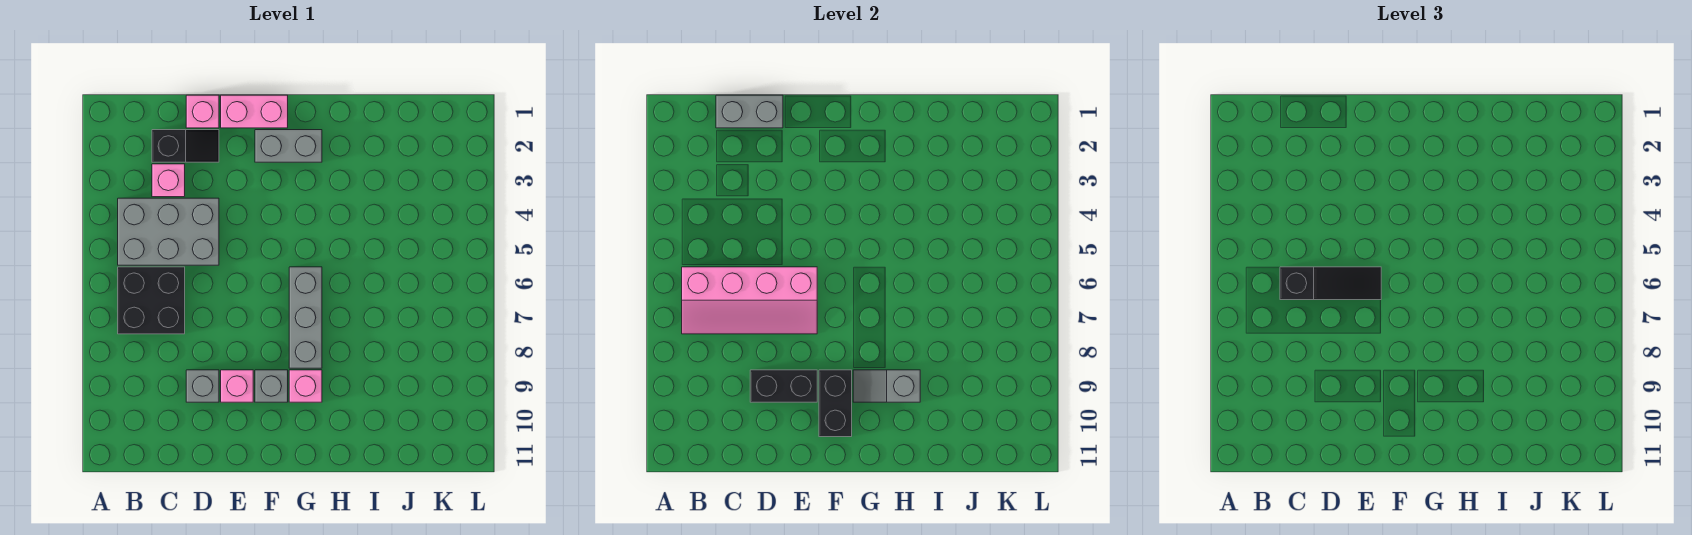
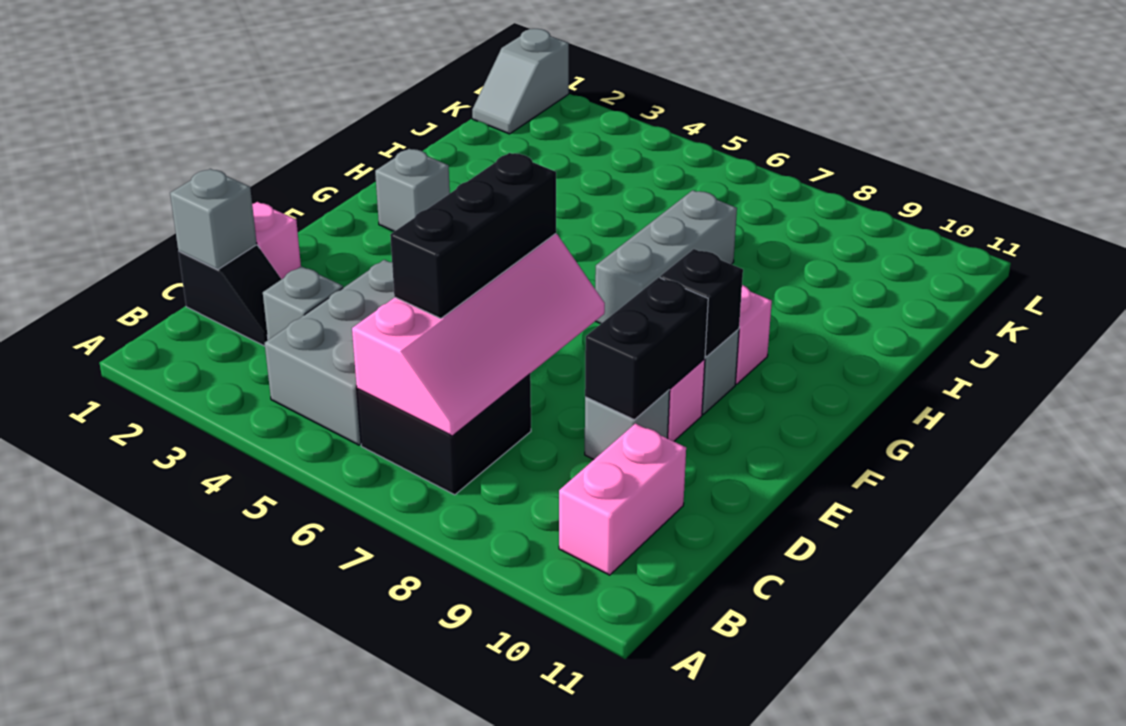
grey brick C1:D1 level 2 -> grey brick C1 level 2
black slope C2:D2 level 1 top C -> black slope C1:C2 level 1 top 1
pink brick C3 level 1 -> grey brick C3 level 1
black slope C6:E6 level 3 top C -> black brick C6:E6 level 3
pink brick E1:F1 level 1 -> pink brick B10:C10 level 1
grey brick F2:G2 level 1 -> grey brick G2 level 1
black brick F9:F10 level 2 -> black brick F9 level 2
grey brick G6:G8 level 1 -> grey brick G7:I7 level 1
grey slope G9:H9 level 2 top H -> grey slope K1:L1 level 1 top L

